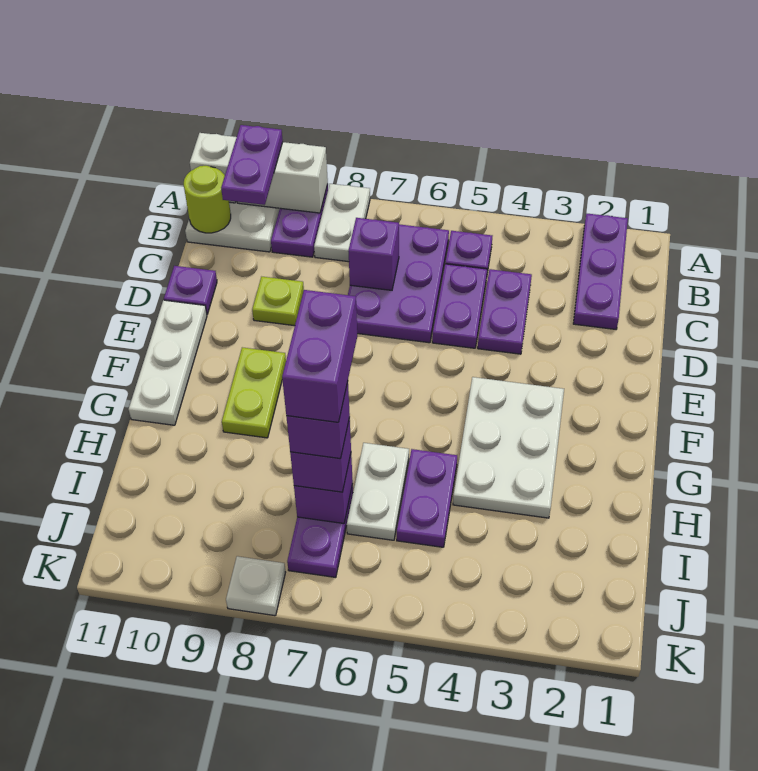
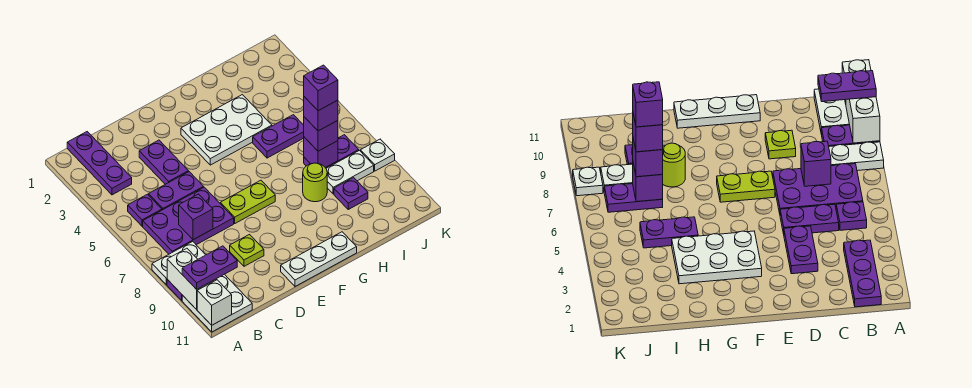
purple plate A2:C2 level 1 -> purple plate B1:B3 level 1
lime round brick B11 level 2 -> lime round brick H8 level 1
purple plate C4:D4 level 1 -> purple plate D3:D4 level 1
purple plate D11 level 1 -> purple plate I9 level 1
lime plate F9:G9 level 1 -> lime plate E7:F7 level 1
white plate H6:I6 level 1 -> white plate I8:J8 level 1
purple brick H7:I7 level 5 -> purple brick I7 level 5

